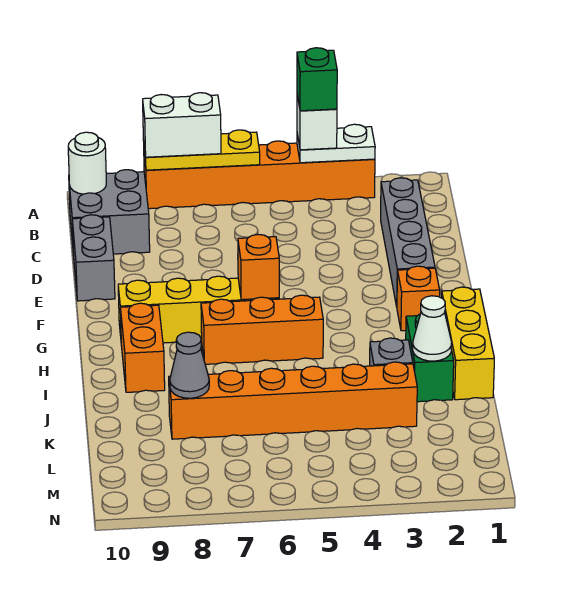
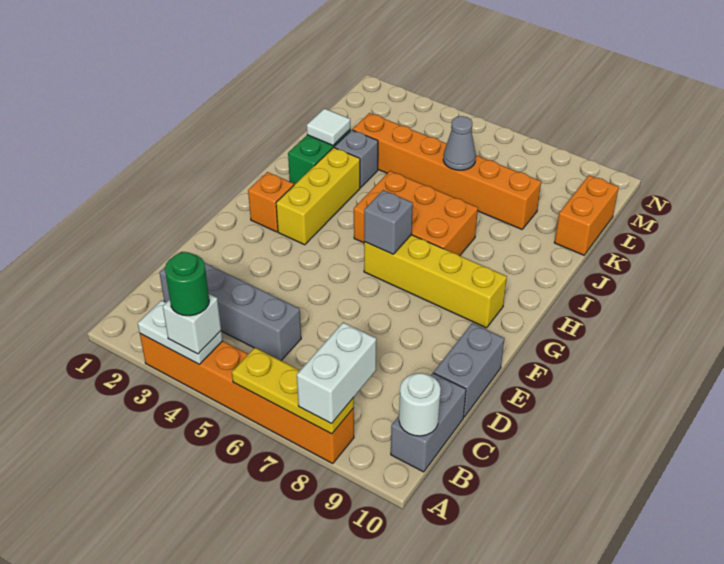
green brick A4 level 4 -> green round brick A4 level 4
white brick A7:A8 level 3 -> white brick A8:B8 level 3
grey brick B9:C10 level 1 -> grey brick B10:C10 level 1
grey brick C2:F2 level 1 -> grey brick C2:C5 level 1
orange brick G6 level 2 -> grey brick G6 level 2
yellow brick H1:J1 level 1 -> yellow brick G3:I3 level 1
orange brick H5:H7 level 1 -> orange brick H5:I7 level 1
orange brick H9:I9 level 1 -> orange brick K10:L10 level 1
white cone J2 level 2 -> white tile J2 level 2
grey cone K8 level 2 -> grey cone K6 level 2

